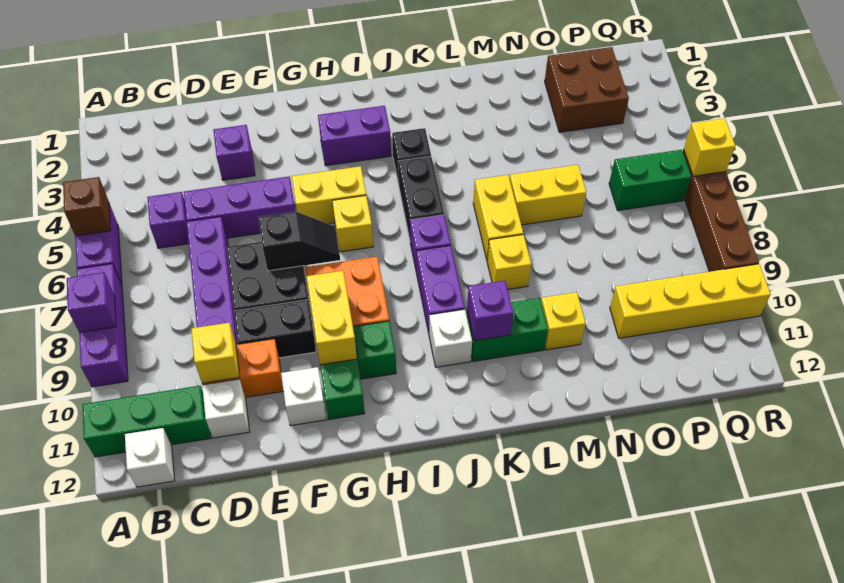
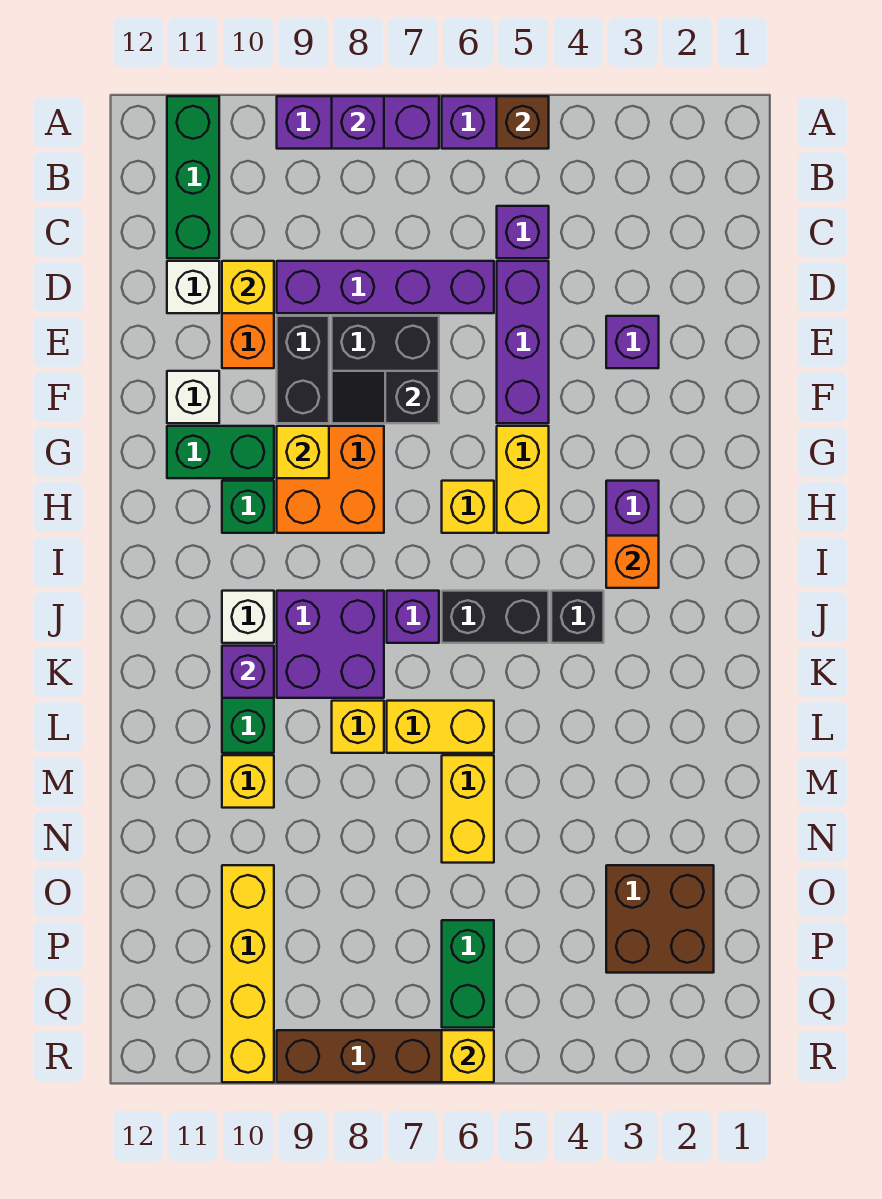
white brick B12 level 1 -> none
black slope F7:G7 level 2 top F -> black slope F7:F8 level 2 top 7
yellow brick G9:G10 level 2 -> yellow brick G9 level 2
none -> orange brick I3 level 2
purple brick J8:J9 level 1 -> purple brick J8:K9 level 1

